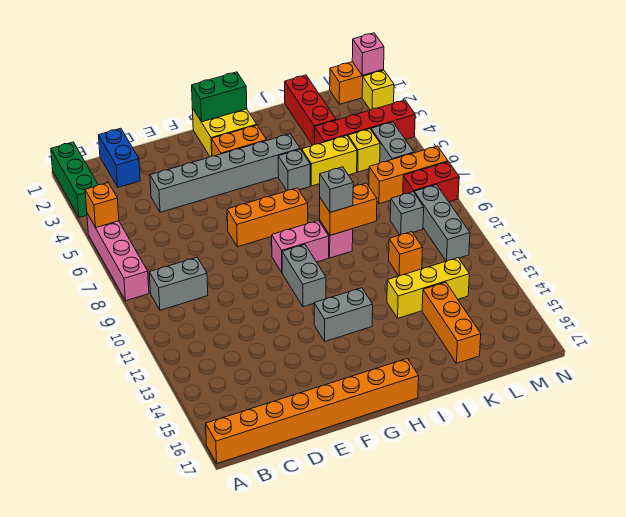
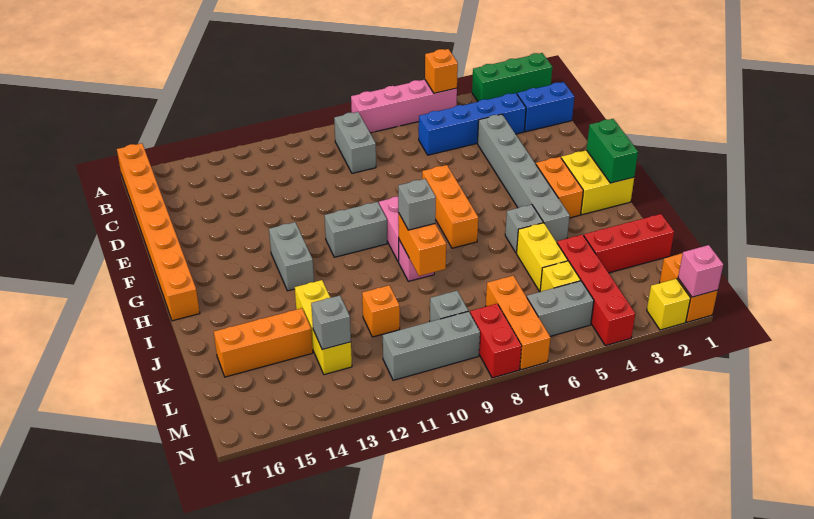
none -> blue brick C3:C6 level 1
none -> grey brick L13 level 2

